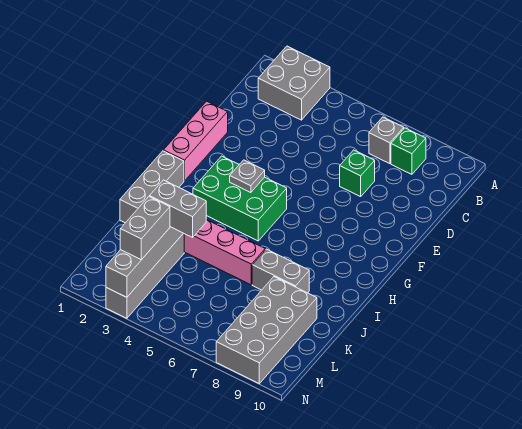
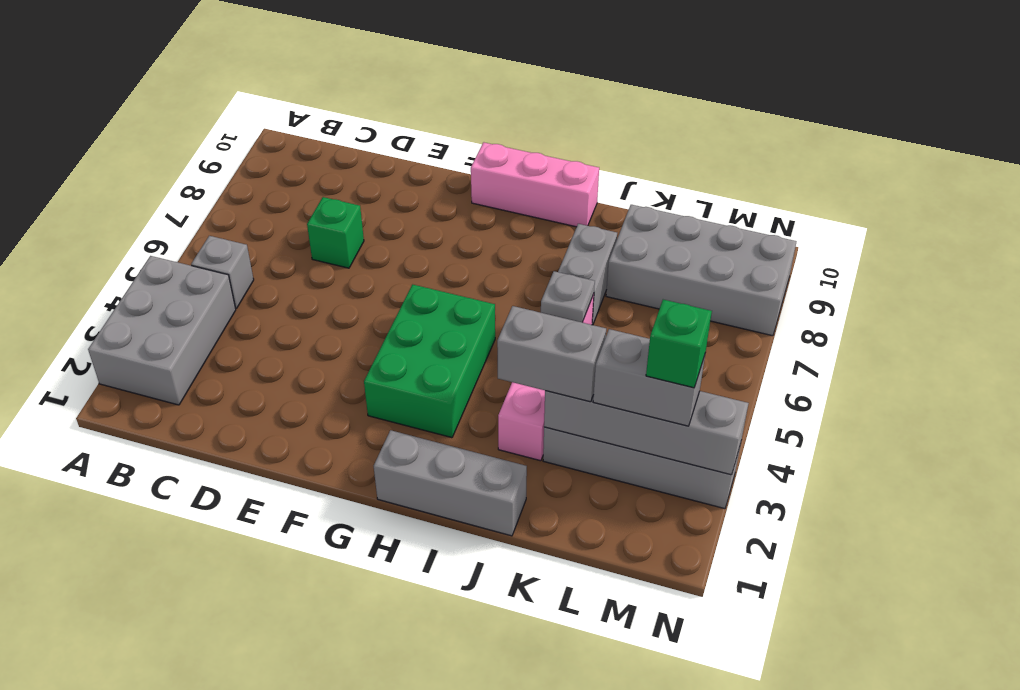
grey brick A2:B3 level 1 -> grey brick A2:B4 level 1
grey brick B7 level 1 -> grey brick B5 level 1
green brick B8 level 1 -> green brick M3 level 4
pink brick E1:G1 level 1 -> pink brick G10:I10 level 1
grey plate G4 level 2 -> grey plate J6 level 2
grey brick K3:K4 level 3 -> grey brick J3:K3 level 3

